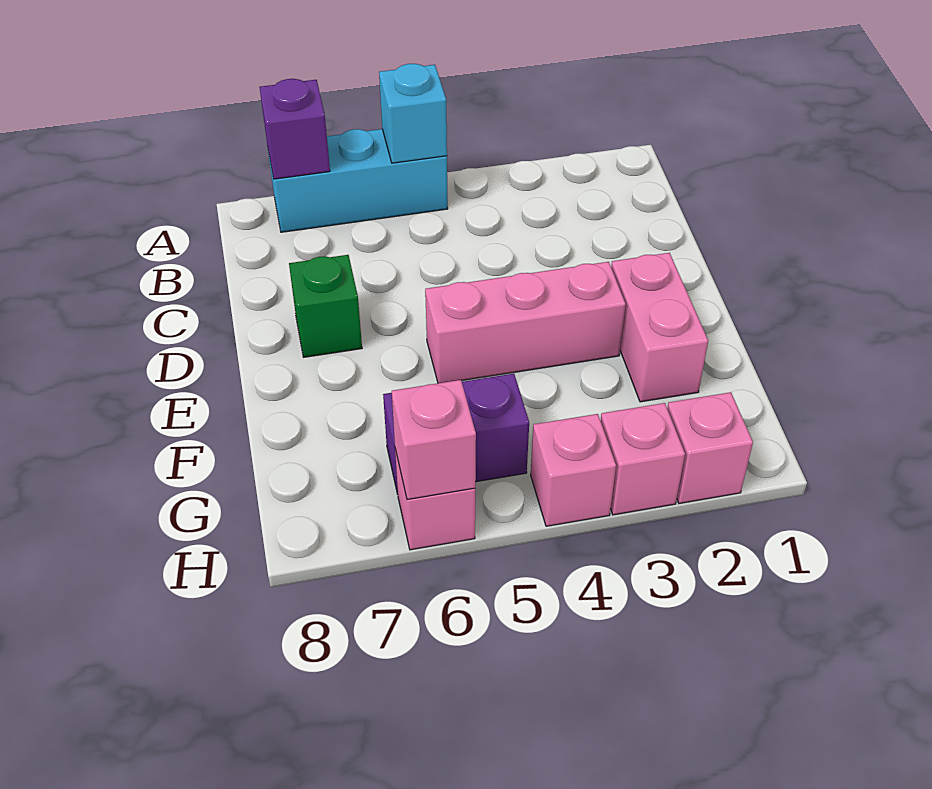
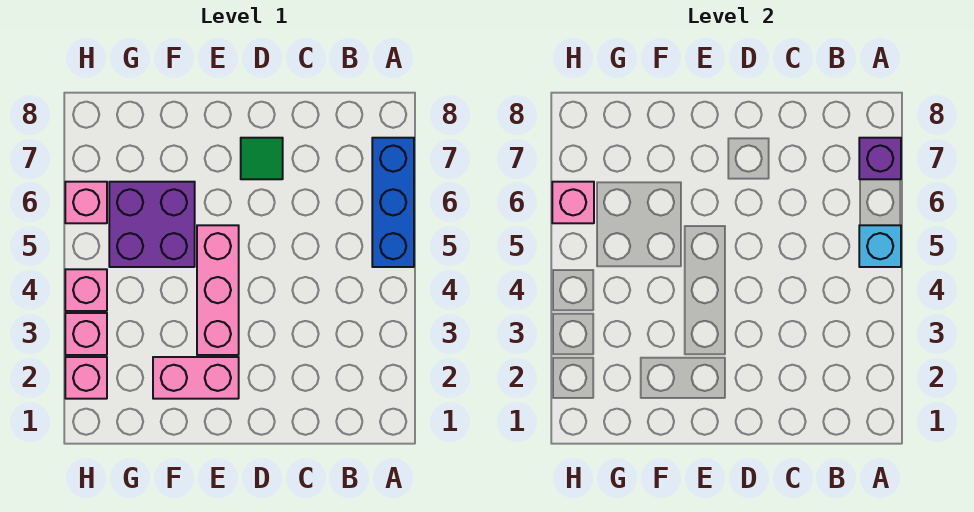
cyan brick A5:A7 level 1 -> blue brick A5:A7 level 1
green brick D7 level 1 -> green tile D7 level 1
purple brick G5:G6 level 1 -> purple brick F5:G6 level 1

